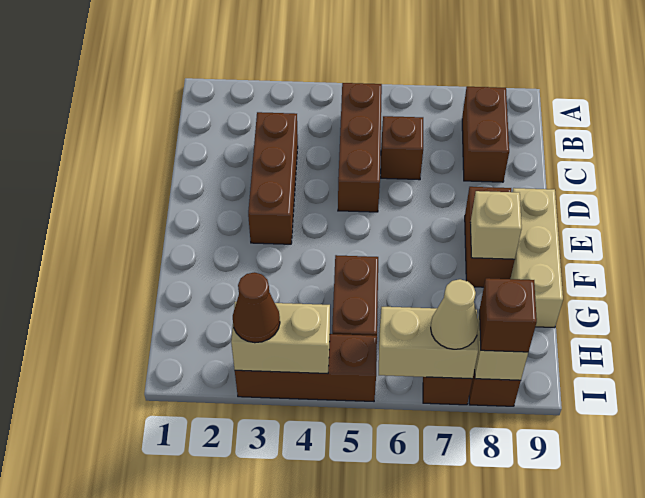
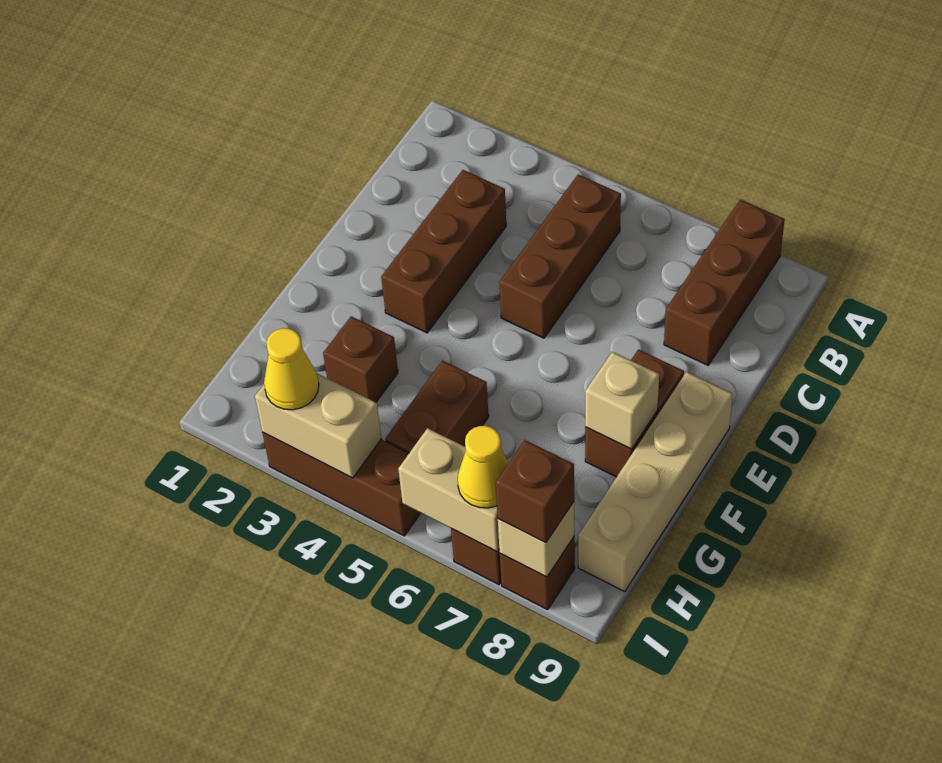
brown brick B8:C8 level 1 -> brown brick A8:C8 level 1
brown brick C6 level 1 -> brown brick G3 level 1
tan brick E9:G9 level 1 -> tan brick E9:H9 level 1
brown cone I3 level 3 -> yellow cone I3 level 3
tan cone I7 level 3 -> yellow cone I7 level 3

